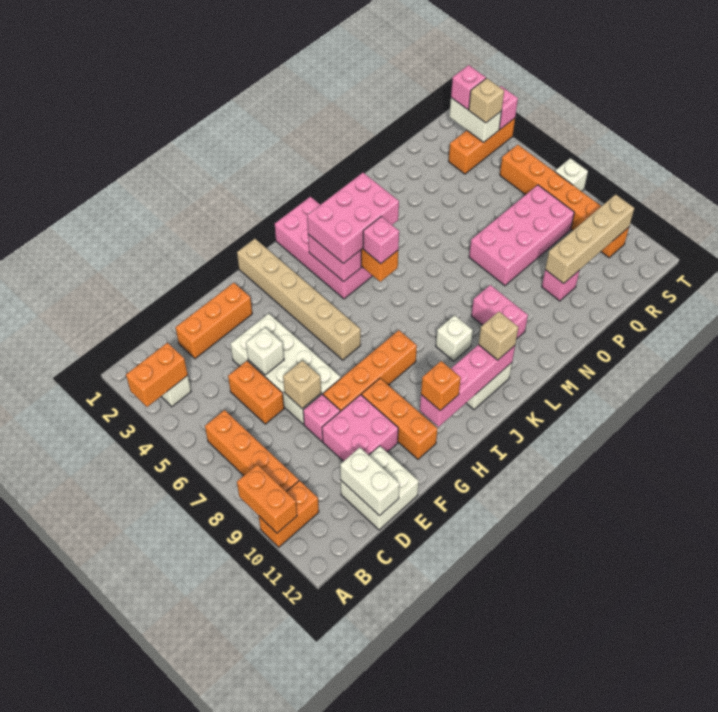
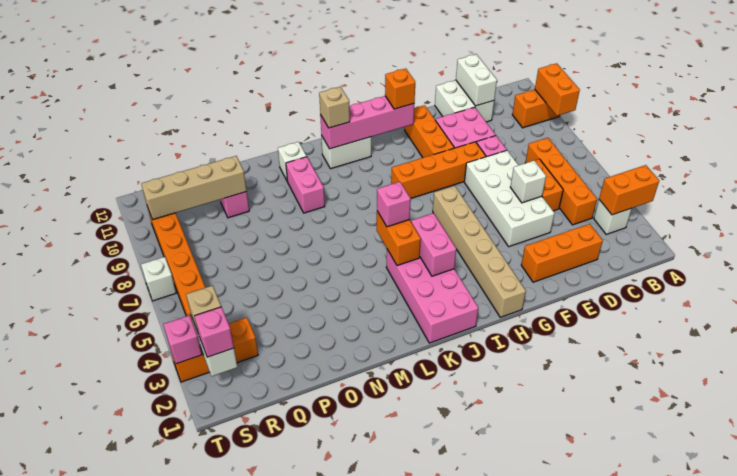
orange brick B6:B9 level 1 -> orange brick C4:C7 level 1
tan brick E7 level 2 -> none
pink brick J3:L4 level 3 -> none
white brick K9 level 1 -> white brick M11 level 1
pink brick O7:R8 level 1 -> none

